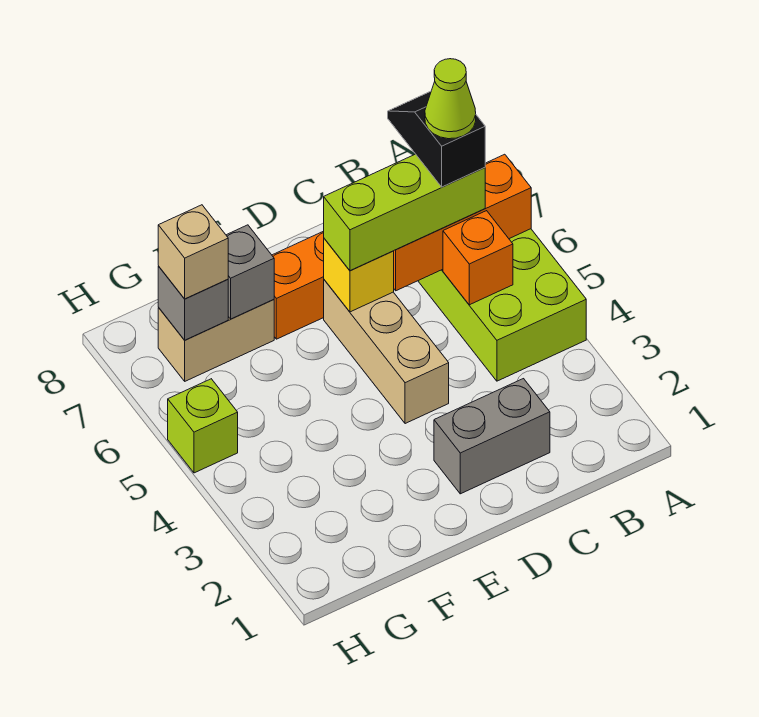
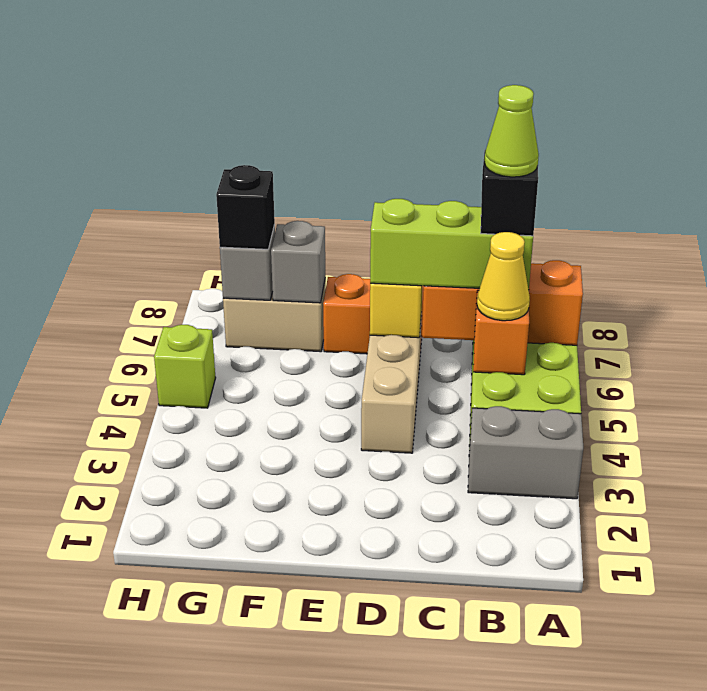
none -> yellow cone B5 level 3
grey brick C2:D2 level 1 -> grey brick A3:B3 level 1
tan brick G7 level 3 -> black brick G7 level 3

